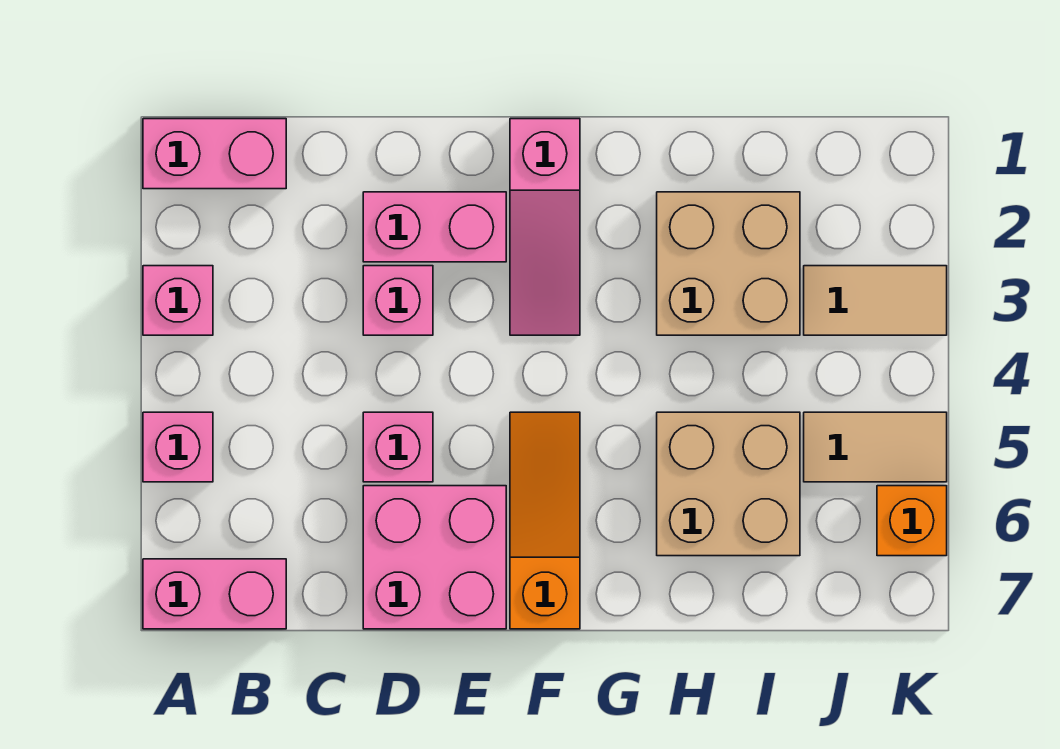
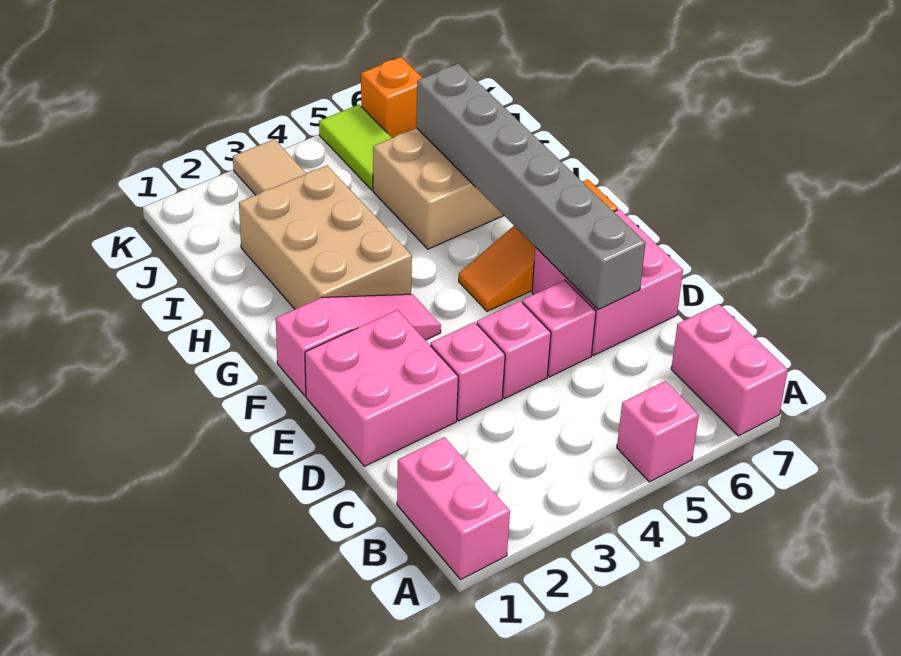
pink brick A3 level 1 -> pink brick D4 level 1
pink brick D2:E2 level 1 -> pink brick D1:E2 level 1
none -> grey brick D6:I6 level 2
tan brick H2:I3 level 1 -> tan brick G2:I3 level 1
tan tile J5:K5 level 1 -> lime tile J5:K5 level 1

